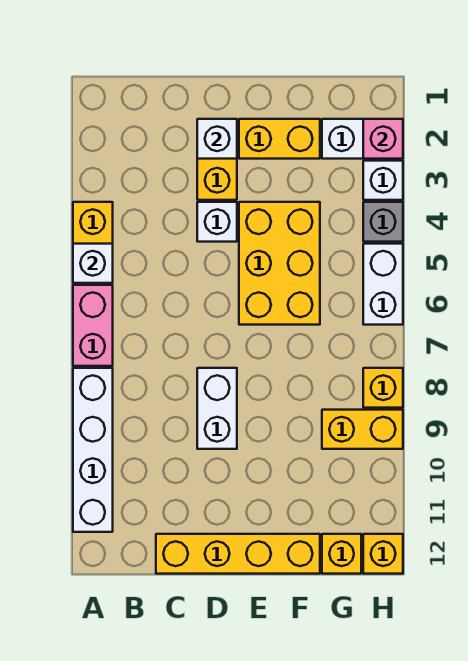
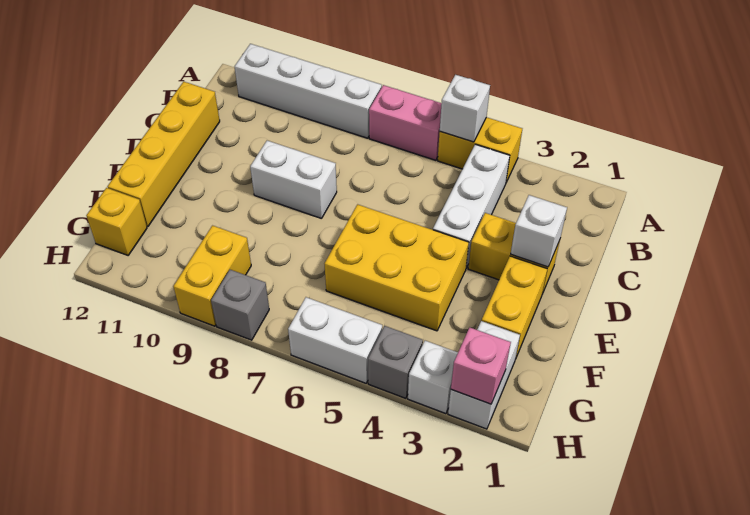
white brick D4 level 1 -> white brick B4:D4 level 1
yellow brick H8 level 1 -> grey brick H8 level 1
yellow brick H12 level 1 -> none

